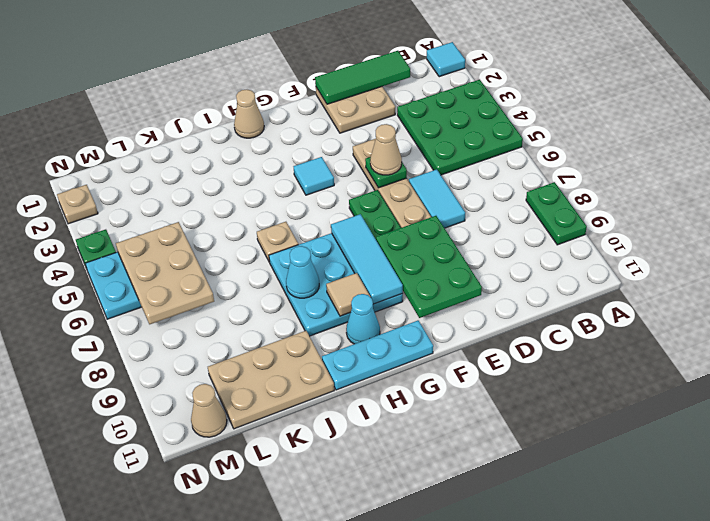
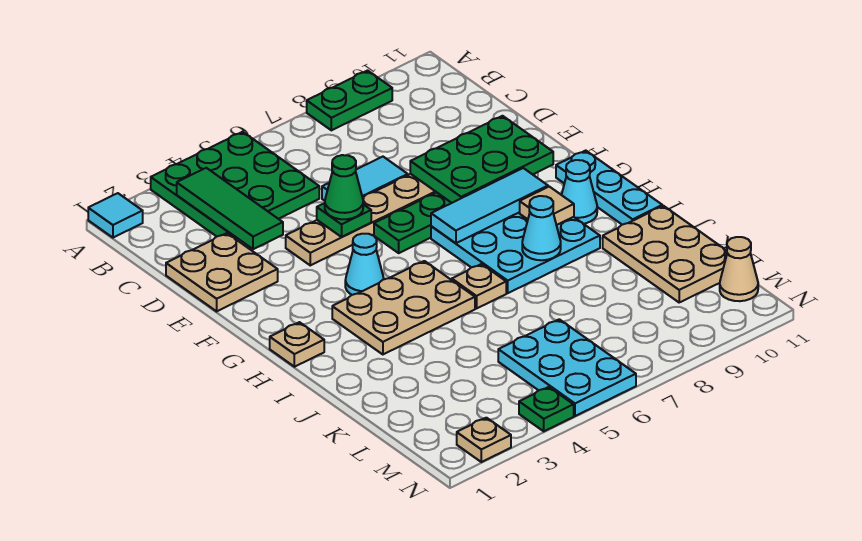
green tile C1:E1 level 2 -> green tile B3:D3 level 2
tan cone E5 level 3 -> green cone E5 level 3
cyan tile G4 level 1 -> cyan cone G4 level 1
tan cone H1 level 1 -> tan plate H1 level 1
tan plate L5:M7 level 2 -> tan plate H3:I5 level 1

